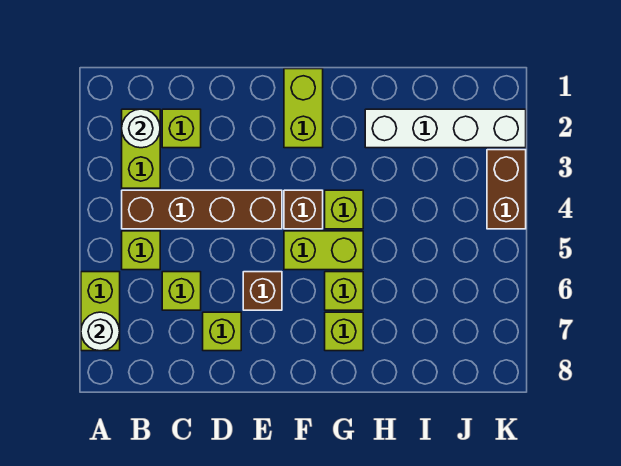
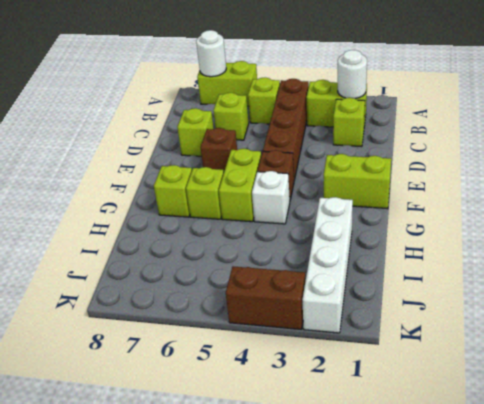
lime brick G4 level 1 -> white brick G4 level 1

